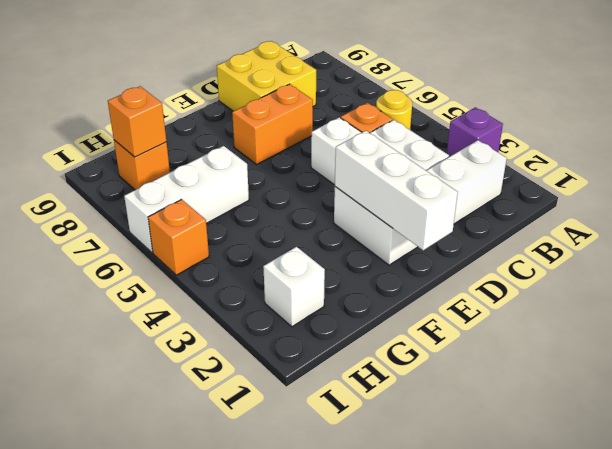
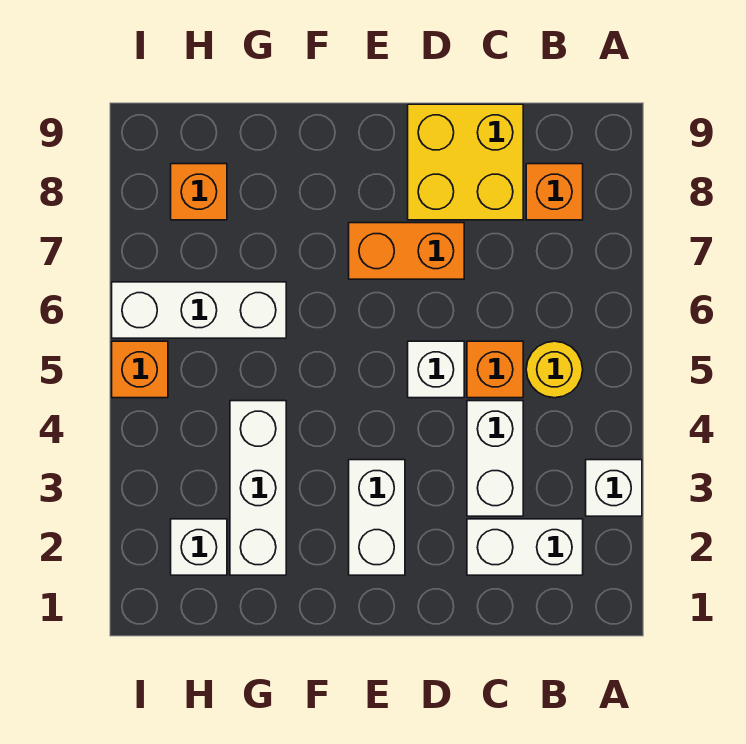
purple brick A3 level 1 -> white brick A3 level 1
white brick E1:E3 level 2 -> white brick G2:G4 level 1
orange brick H8 level 2 -> orange brick B8 level 1

